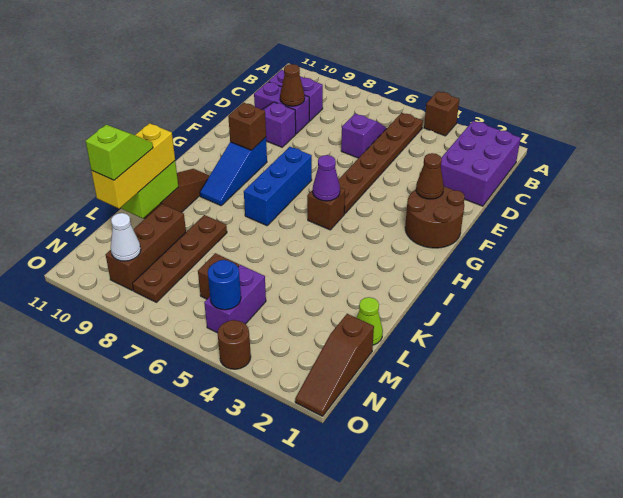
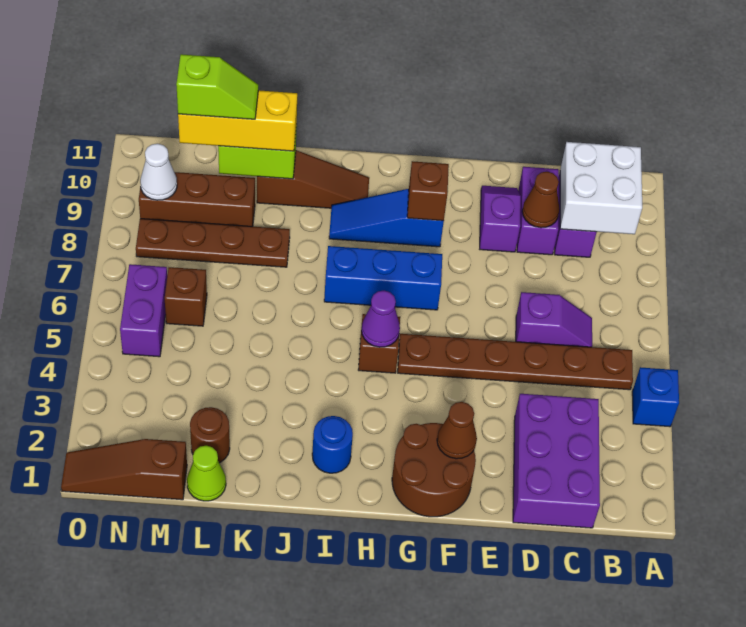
brown brick A4 level 1 -> blue brick A4 level 1
purple brick B1:D2 level 1 -> purple brick C1:D3 level 1
none -> white brick B9:C10 level 2
purple brick M5:N5 level 1 -> purple brick N5:N6 level 1
blue round brick N5 level 2 -> blue round brick I2 level 1
brown round brick O4 level 1 -> brown round brick L2 level 1

